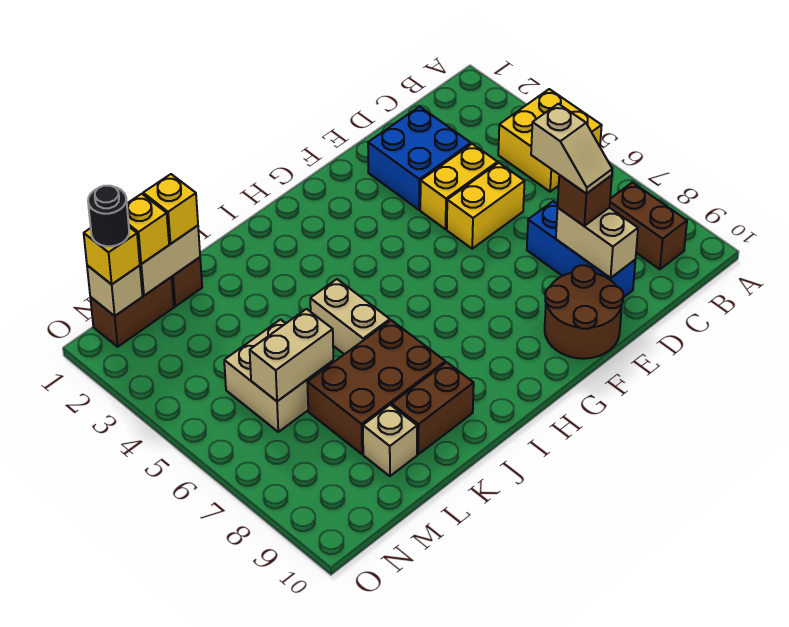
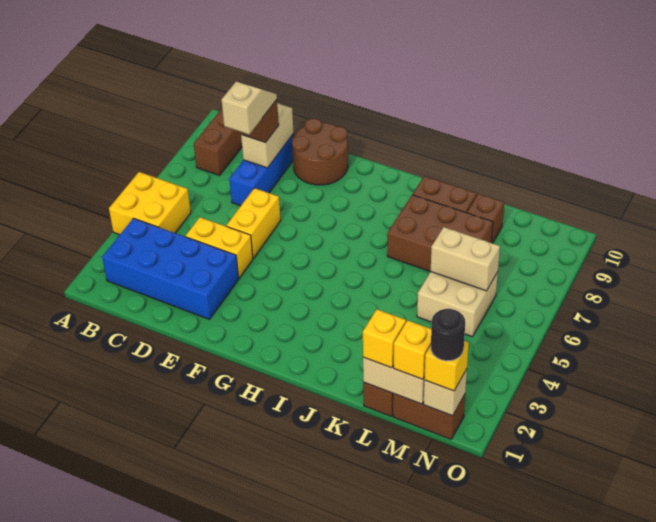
blue brick D2:E3 level 1 -> blue brick B2:E3 level 1
yellow brick D5:E5 level 1 -> yellow brick E5:E6 level 1
tan brick J5:J6 level 1 -> none
tan brick L9 level 1 -> brown brick L9 level 1

